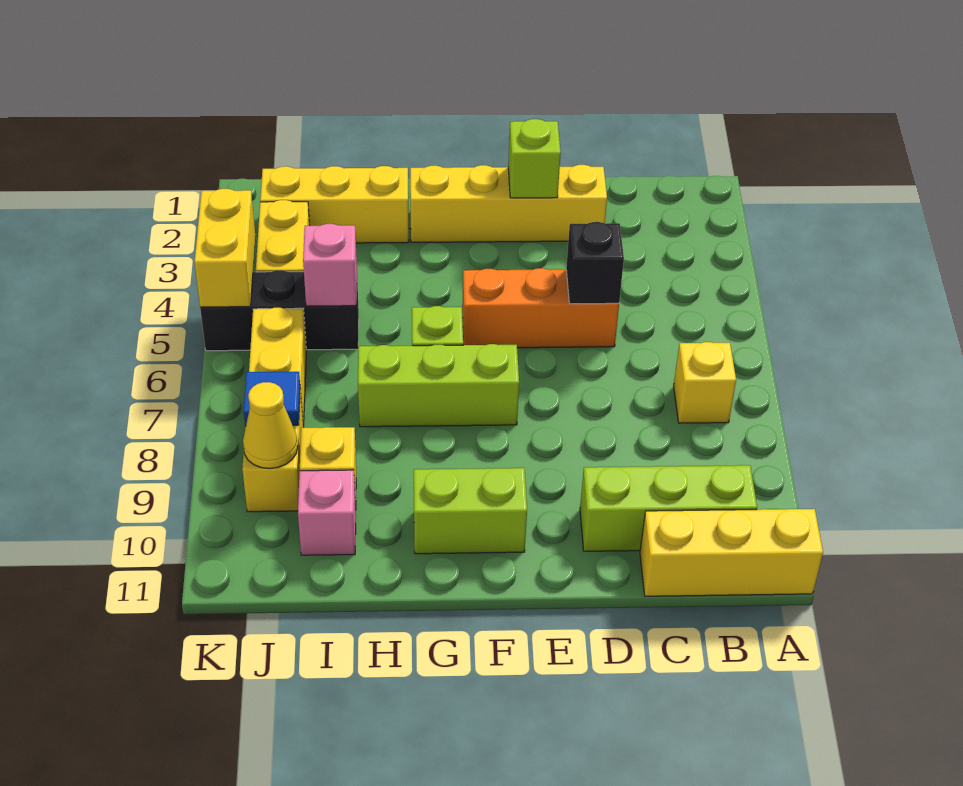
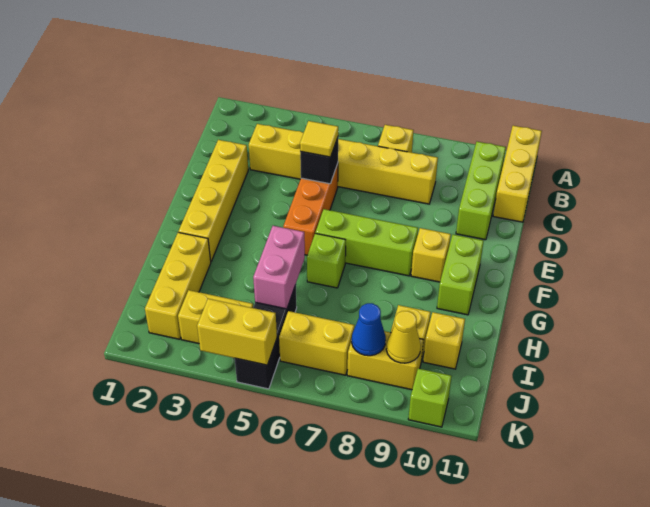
none -> yellow brick C3:C8 level 1
none -> yellow tile D5 level 3
lime brick E2 level 2 -> lime brick K10 level 1
lime brick F7:H7 level 1 -> lime brick F6:F8 level 1
none -> yellow brick F9 level 1
pink brick I5 level 2 -> pink brick H5:I5 level 2
pink brick I10 level 1 -> yellow brick I10 level 1
blue tile J8 level 2 -> blue cone J8 level 2

